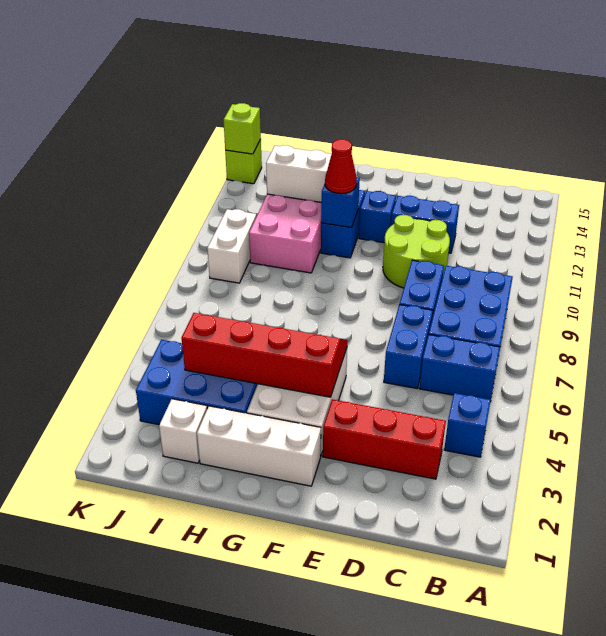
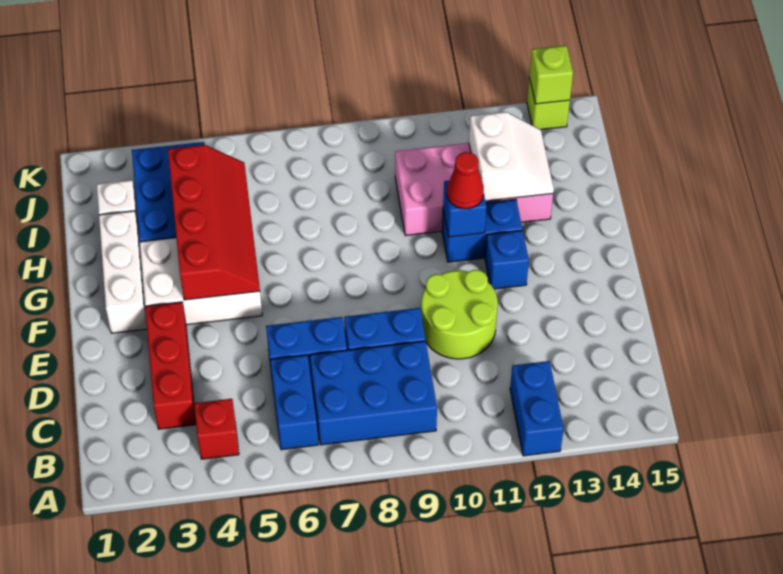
blue brick B4 level 1 -> red brick B4 level 1
blue brick D12:E12 level 1 -> blue brick A12:B12 level 1
white brick J9:J10 level 1 -> none

